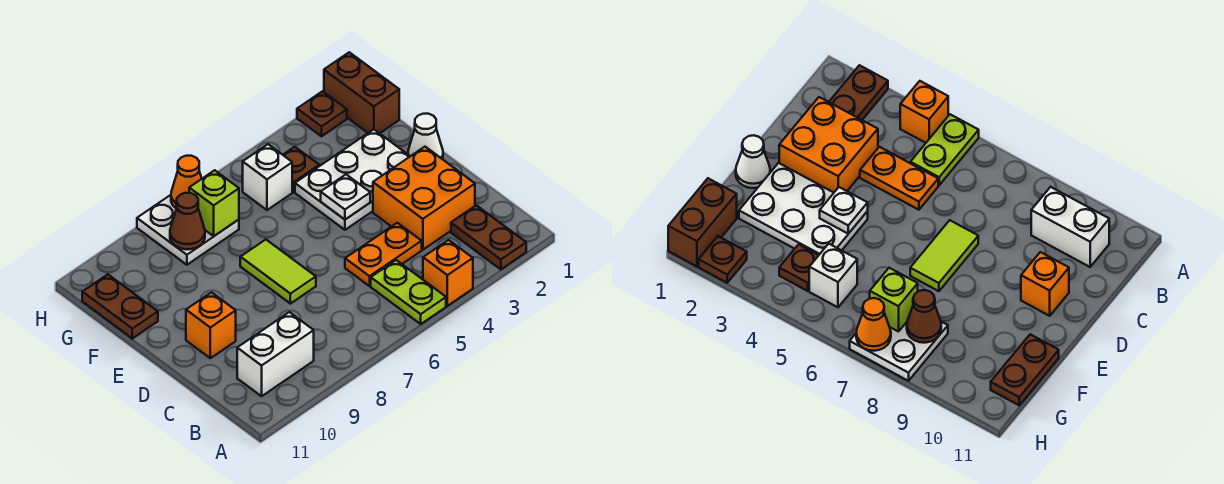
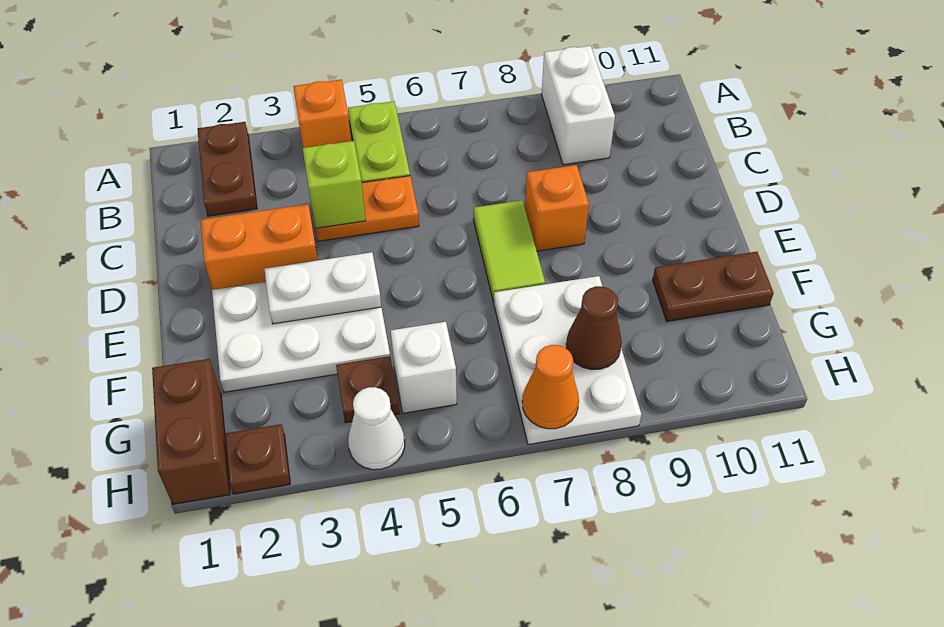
white brick B9:B10 level 1 -> white brick A9:B9 level 1
orange brick C2:D3 level 1 -> orange brick D2:D3 level 1
orange brick D10 level 1 -> orange brick D8 level 1
white cone E1 level 1 -> white cone H4 level 1
white plate E4 level 2 -> white plate E3:E4 level 2
brown plate F11:G11 level 1 -> brown plate F10:F11 level 1
white plate G7:H8 level 1 -> white plate F7:H8 level 1
lime brick G7 level 2 -> lime brick C4 level 2

